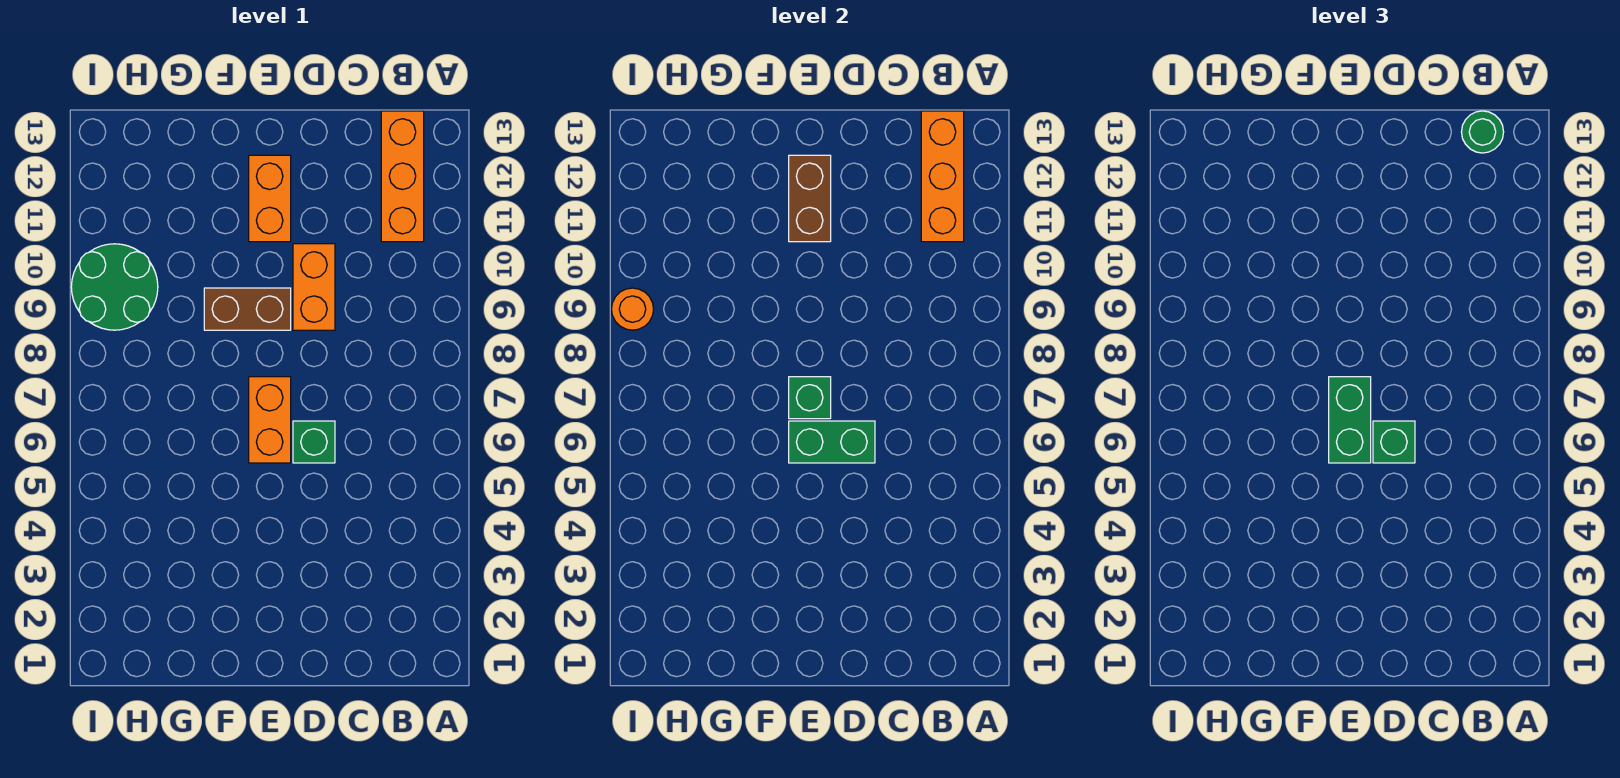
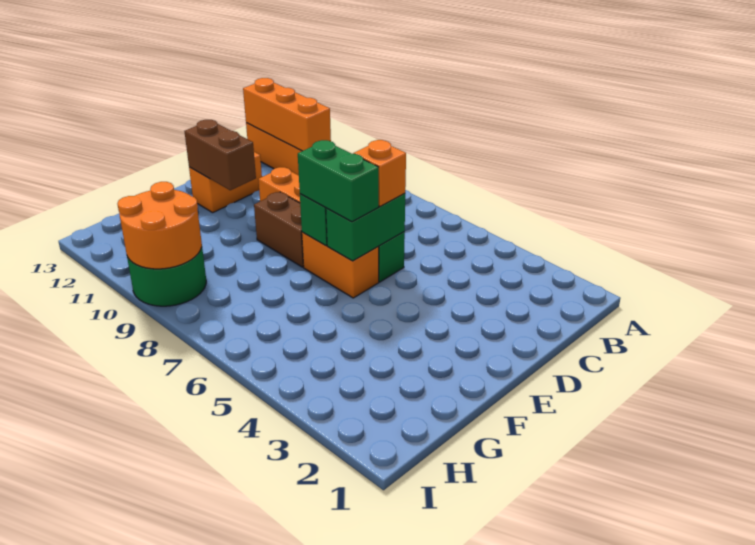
green round brick B13 level 3 -> none
green brick D6 level 3 -> orange brick D6 level 3
brown brick E9:F9 level 1 -> brown brick E8:E9 level 1
orange brick E11:E12 level 1 -> orange brick D12:E12 level 1
orange round brick I9 level 2 -> orange round brick H9:I10 level 2

